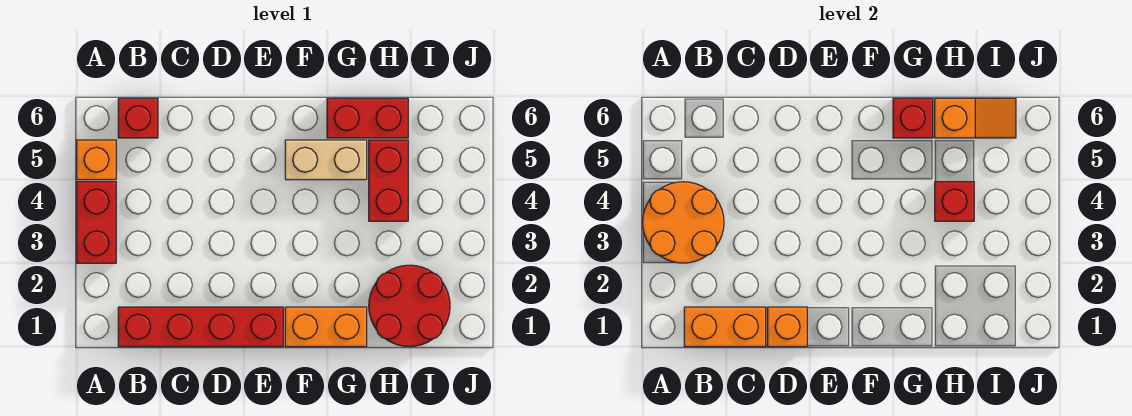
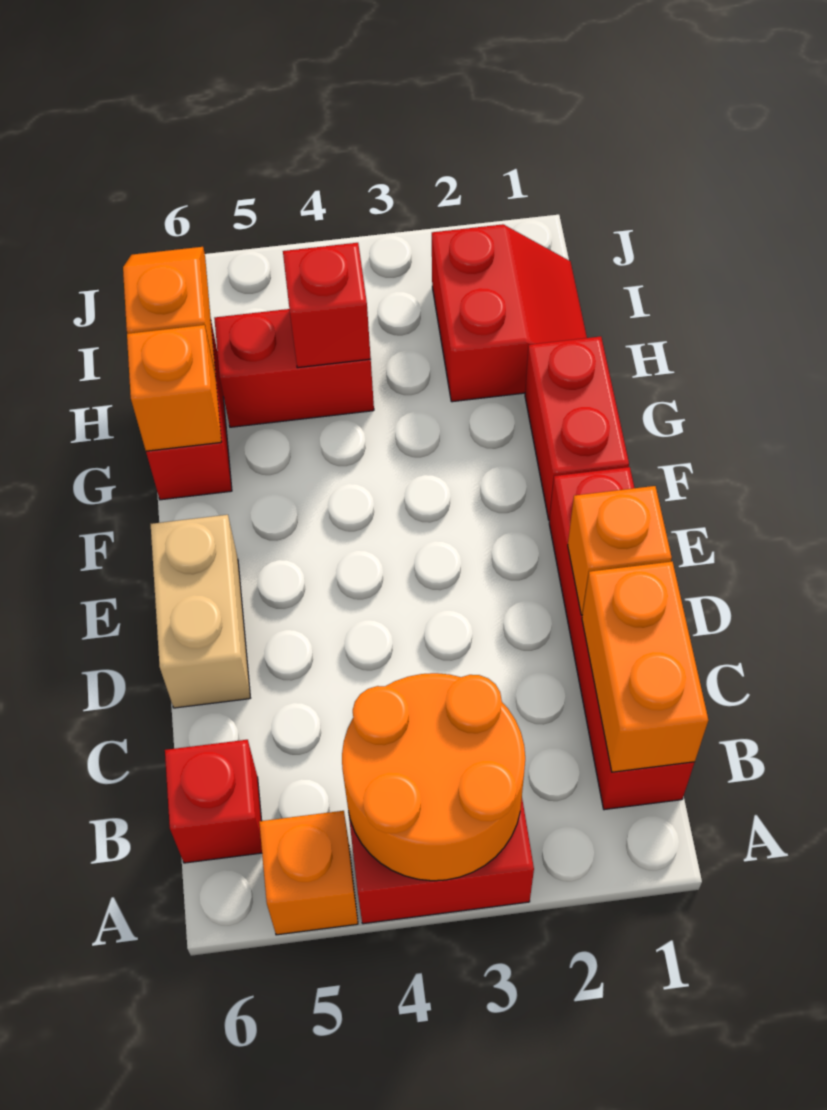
orange brick F1:G1 level 1 -> red brick F1:G1 level 1
tan brick F5:G5 level 1 -> tan brick D6:E6 level 1
red brick G6 level 2 -> orange brick G6 level 2
red round brick H1:I2 level 1 -> red slope H1:I2 level 1 top 2

